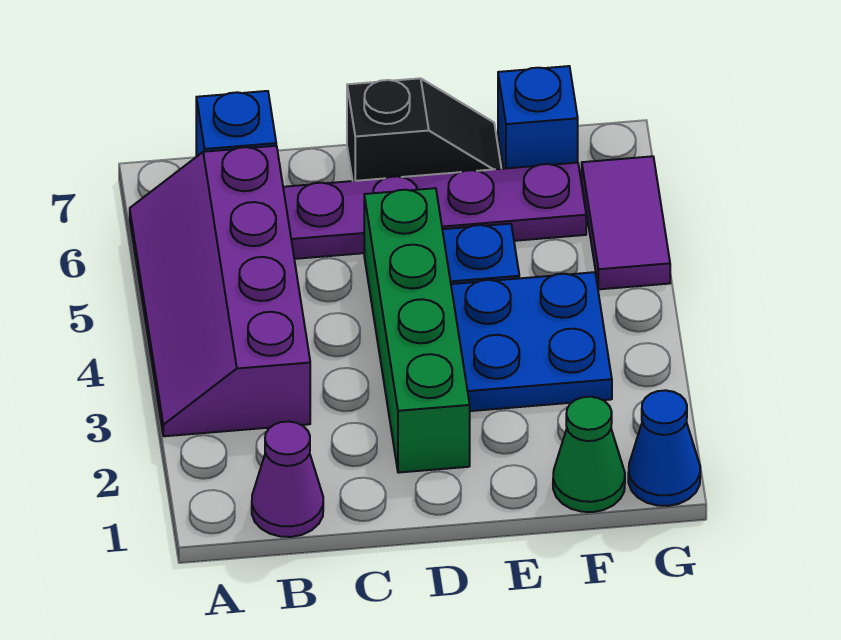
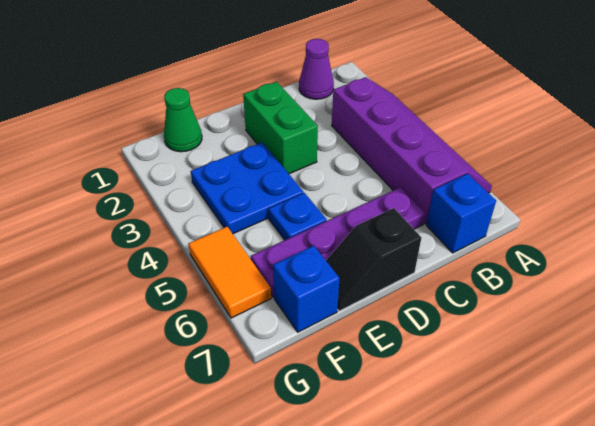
green brick D2:D5 level 1 -> green brick D2:D3 level 1
blue cone G1 level 1 -> none
purple tile G5:G6 level 1 -> orange tile G5:G6 level 1

